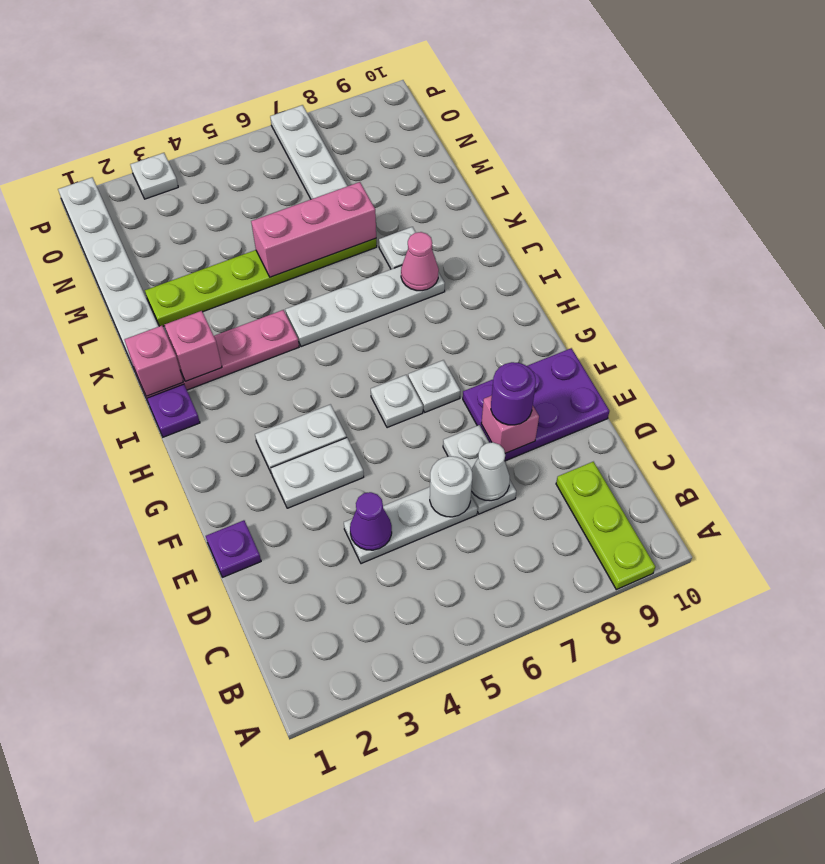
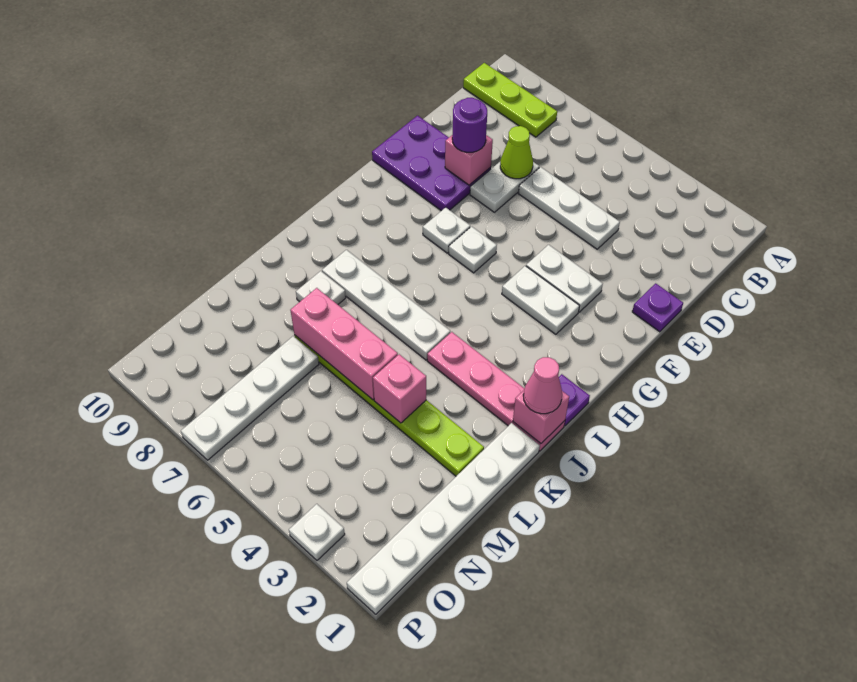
lime plate A9:C9 level 1 -> lime plate B8:B10 level 1
purple cone D4 level 2 -> none
white round brick D6 level 2 -> none
white cone D7 level 2 -> lime cone D7 level 2
pink brick J2 level 2 -> pink brick L4 level 2
pink cone J8 level 2 -> pink cone J1 level 3

